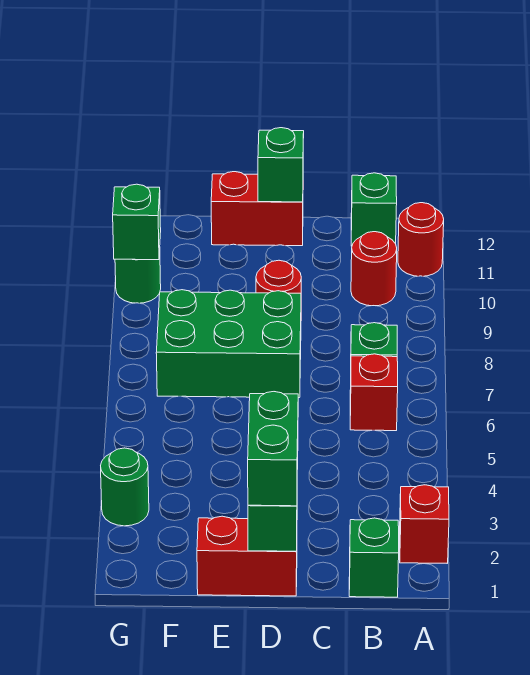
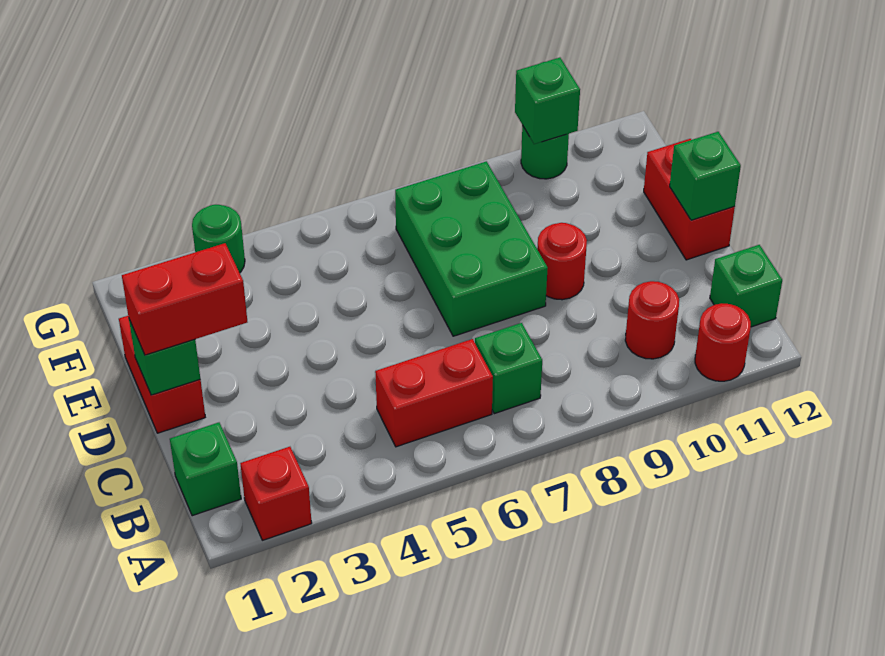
red brick B6 level 1 -> red brick B5:B6 level 1
green brick D1:D2 level 3 -> red brick D1:D2 level 3

